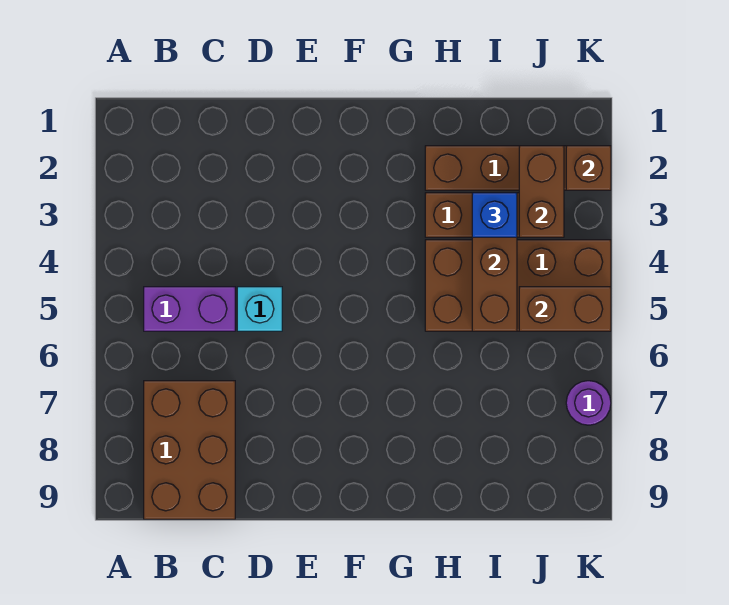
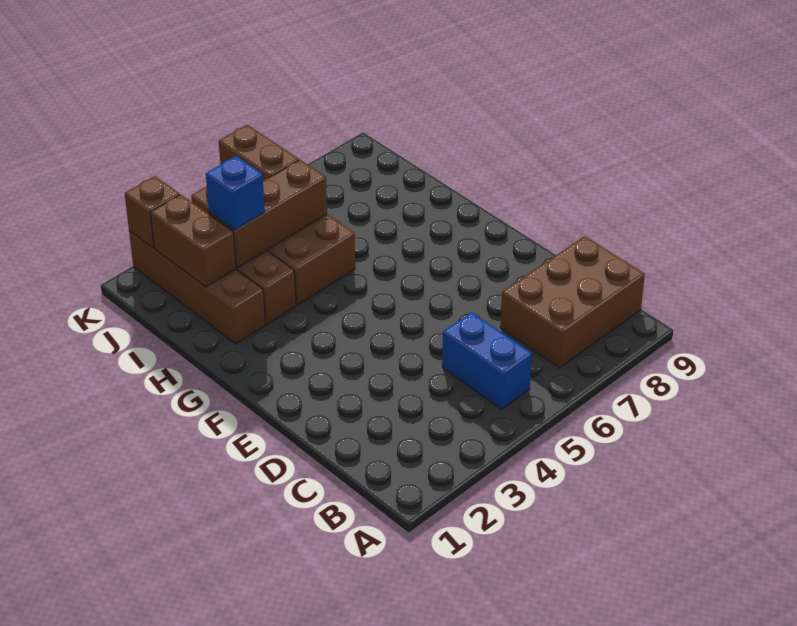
purple brick B5:C5 level 1 -> blue brick B5:C5 level 1
cyan brick D5 level 1 -> none
brown brick J2:J3 level 2 -> brown brick I2:J2 level 2
purple round brick K7 level 1 -> none

